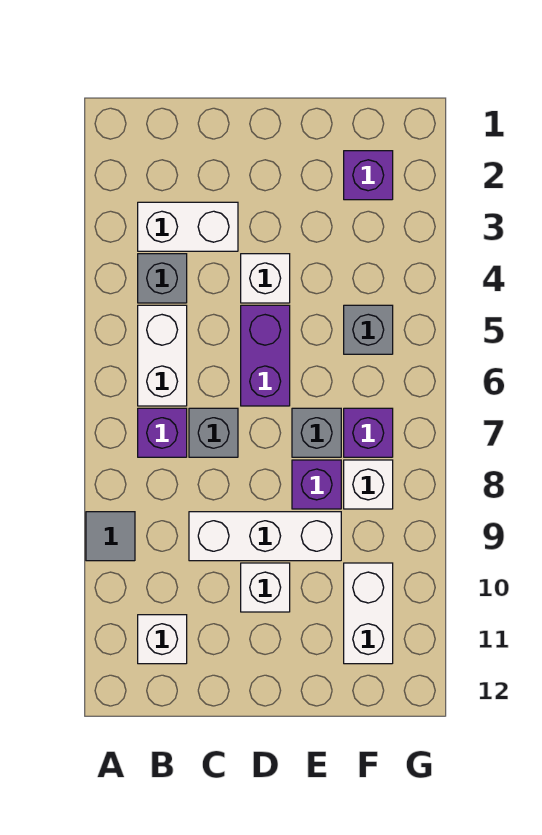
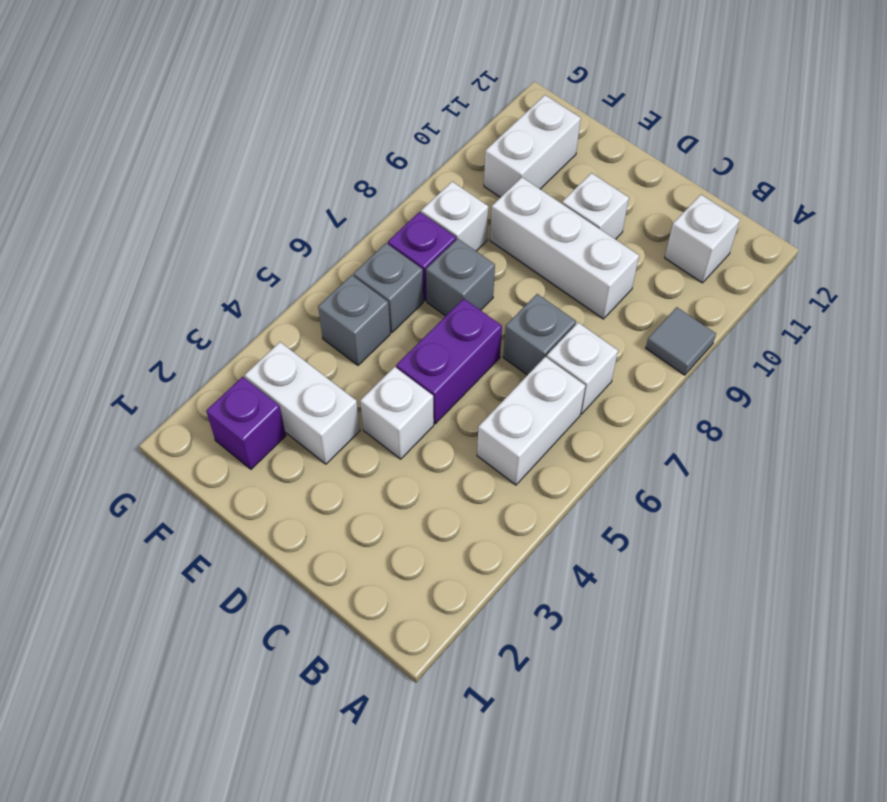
white brick B3:C3 level 1 -> white brick E3:F3 level 1
grey brick B4 level 1 -> grey brick F6 level 1
purple brick B7 level 1 -> white brick B7 level 1
purple brick E8 level 1 -> none

